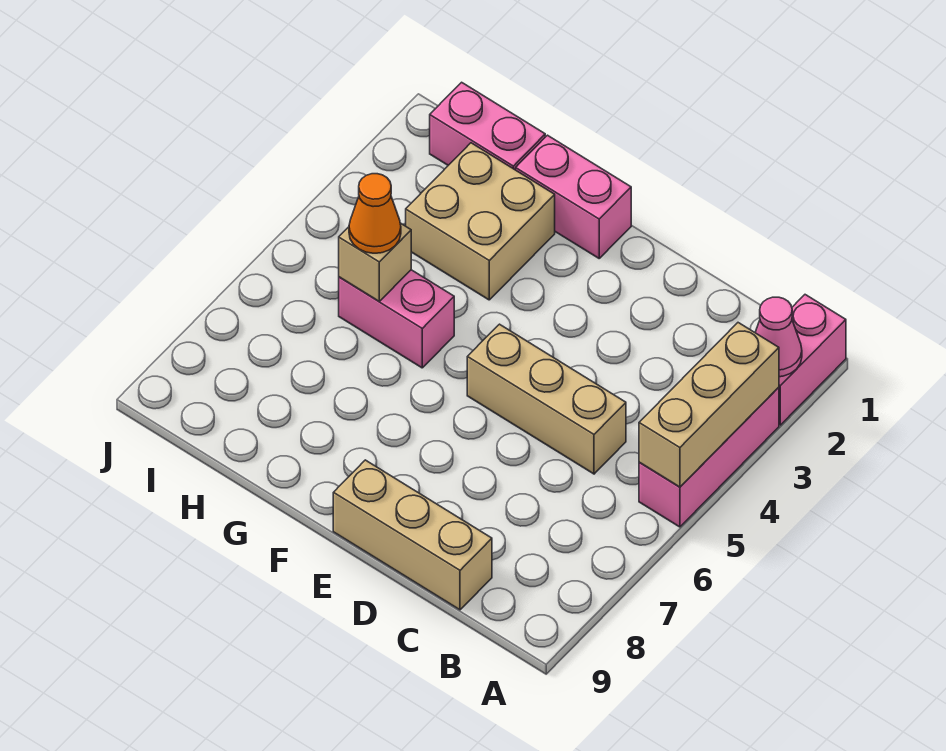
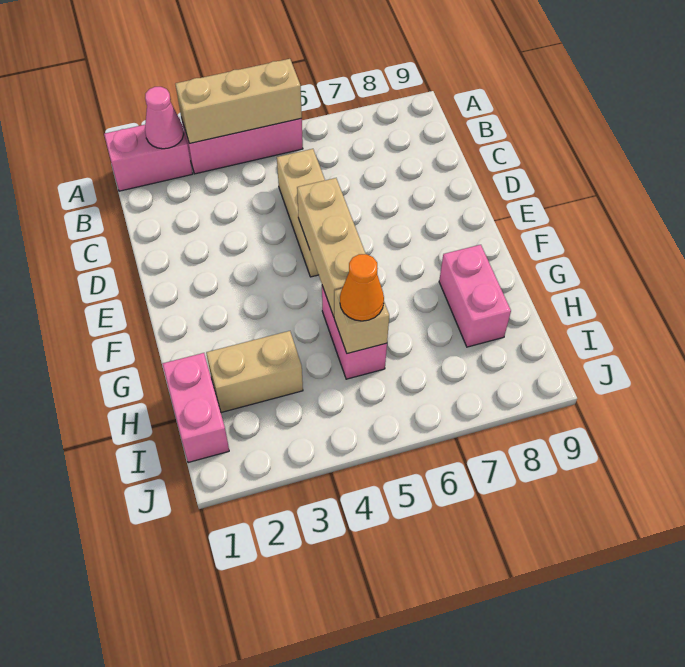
tan brick C9:E9 level 1 -> tan brick E5:G5 level 2
pink brick F1:G1 level 1 -> pink brick G8:H8 level 1
tan brick G2:H3 level 1 -> tan brick H2:H3 level 1

